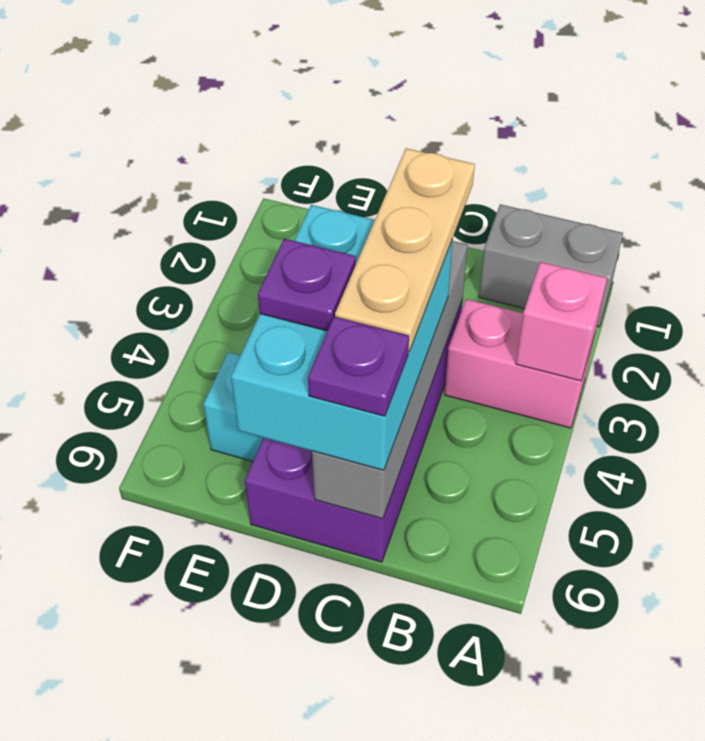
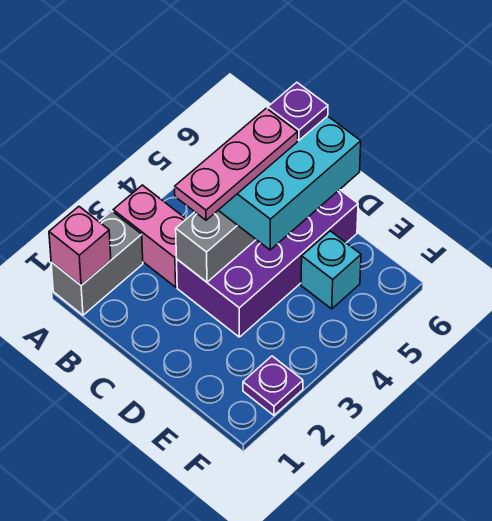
grey brick A1:B1 level 1 -> grey brick A1:A2 level 1
pink brick A3 level 2 -> pink brick A1 level 2
tan plate C3:C5 level 4 -> pink plate C3:C5 level 4
purple plate D5 level 4 -> purple plate F2 level 1

